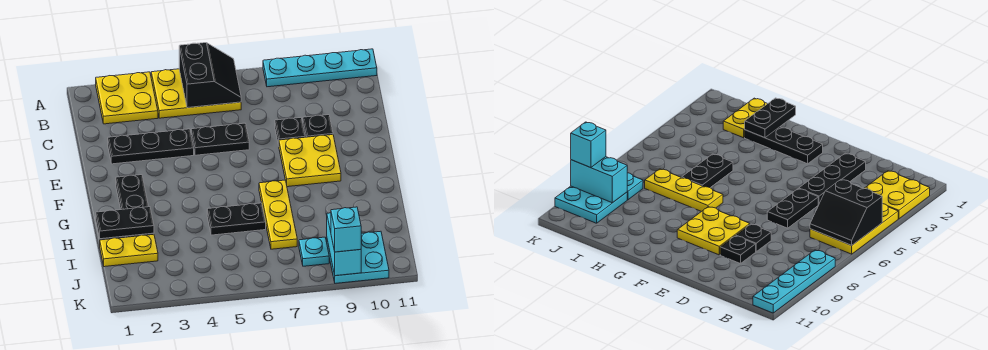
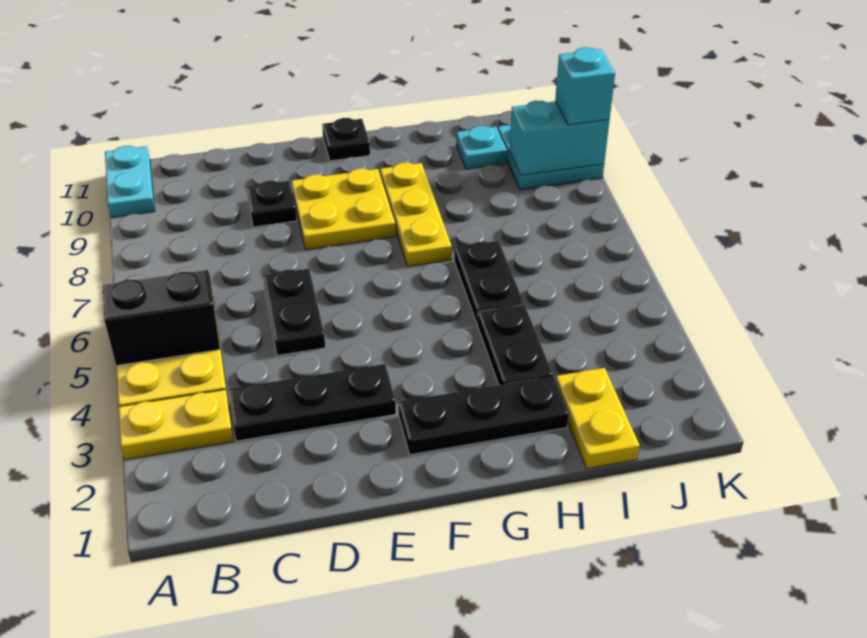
yellow plate A2:B3 level 1 -> yellow plate A3:B3 level 1
cyan plate A8:A11 level 1 -> cyan plate A10:A11 level 1
black plate D2:D4 level 1 -> black plate C3:E3 level 1
black plate D8 level 1 -> black plate F11 level 1
yellow plate G7:I7 level 1 -> yellow plate G7:G9 level 1
black plate H1:H2 level 2 -> black plate H3:H4 level 1
cyan plate J8 level 1 -> cyan plate I10 level 1

